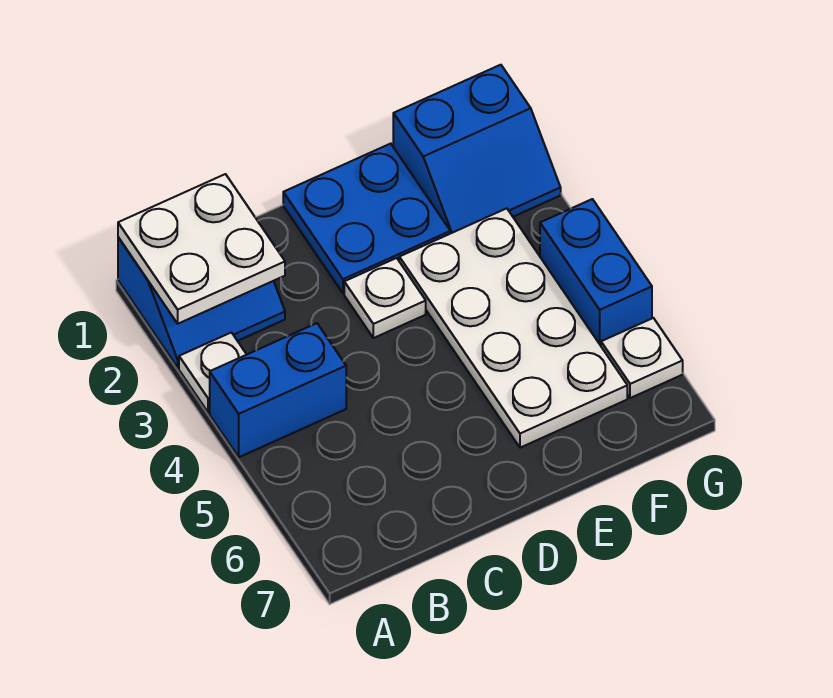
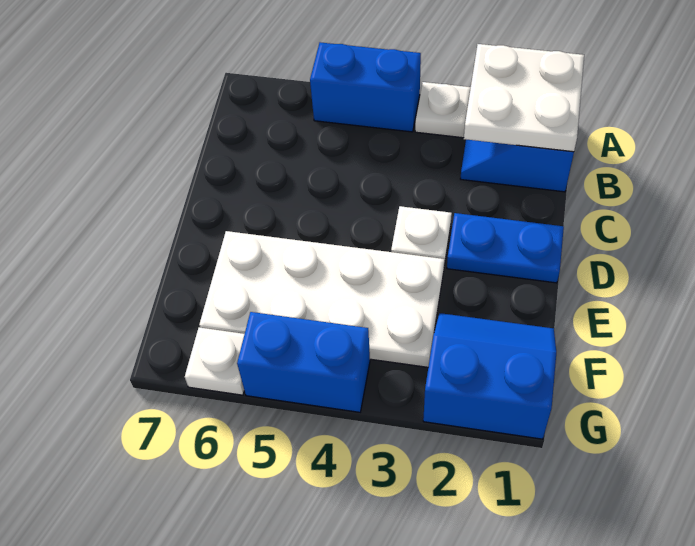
blue brick A4:B4 level 1 -> blue brick A4:A5 level 1
blue plate D1:E2 level 1 -> blue plate D1:D2 level 1
blue slope F1:G2 level 1 top 1 -> blue slope F1:G2 level 1 top G

